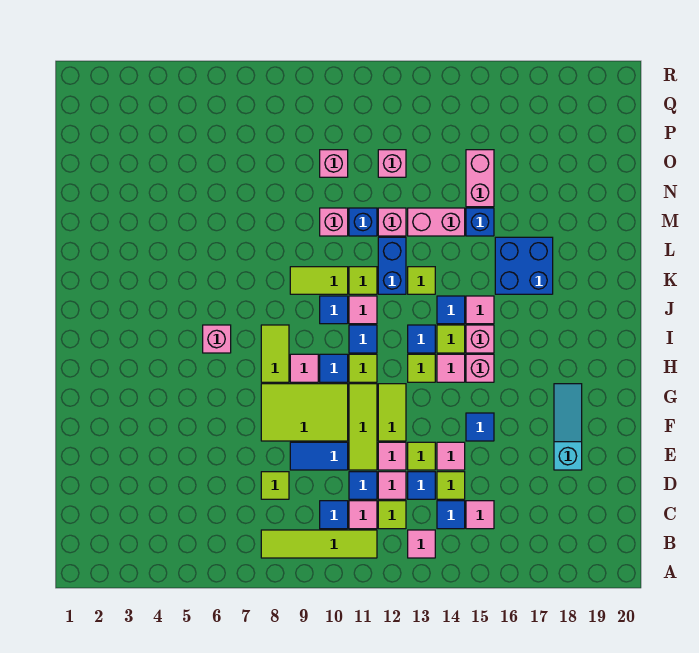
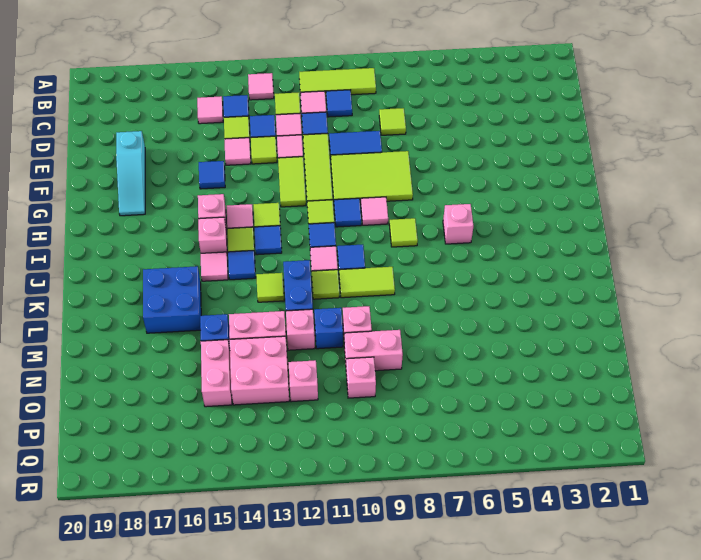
lime tile B8:B11 level 1 -> lime tile B9:B11 level 1
lime tile H8:I8 level 1 -> lime tile I8 level 1
none -> pink brick N9:N10 level 1
none -> pink brick N13:O14 level 1

